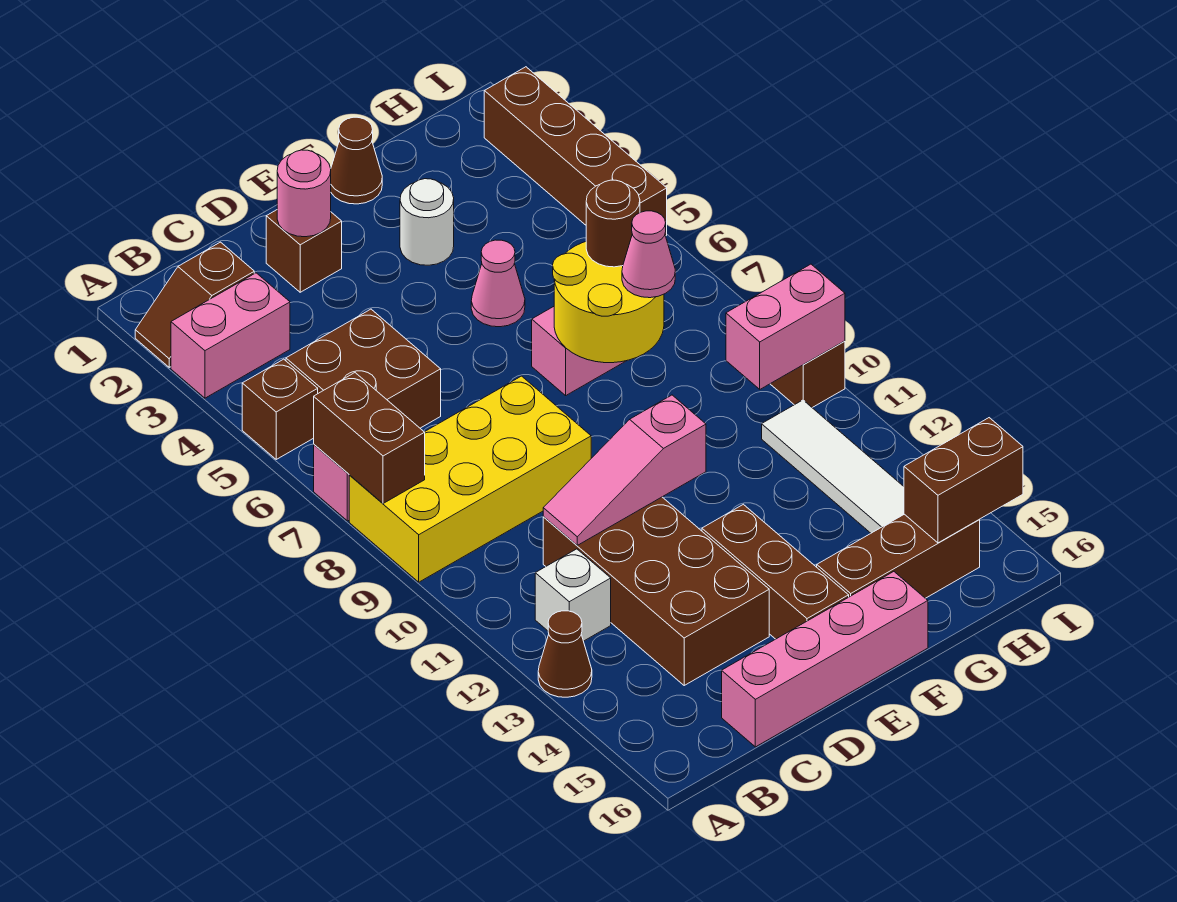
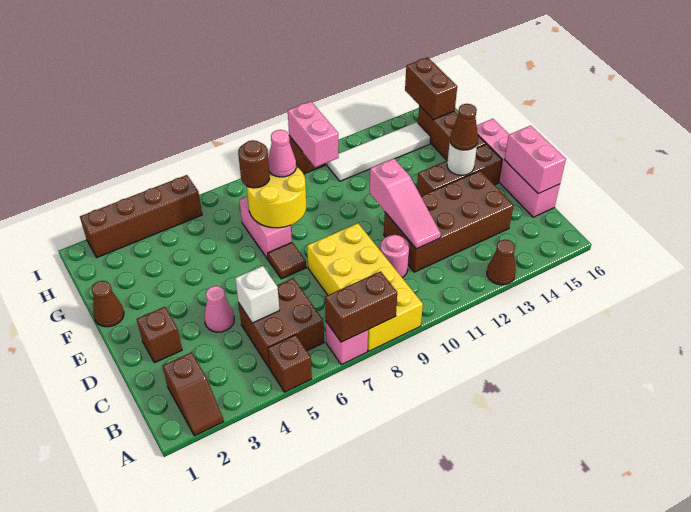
pink brick A3:B3 level 1 -> pink brick C16:D16 level 2
white brick B12 level 1 -> white brick C5 level 2
pink round brick D2 level 2 -> pink round brick C10 level 1
none -> brown tile E7 level 1
none -> brown cone E14 level 3
white round brick F3 level 1 -> white round brick E14 level 2
pink cone F5 level 1 -> pink cone D4 level 1

